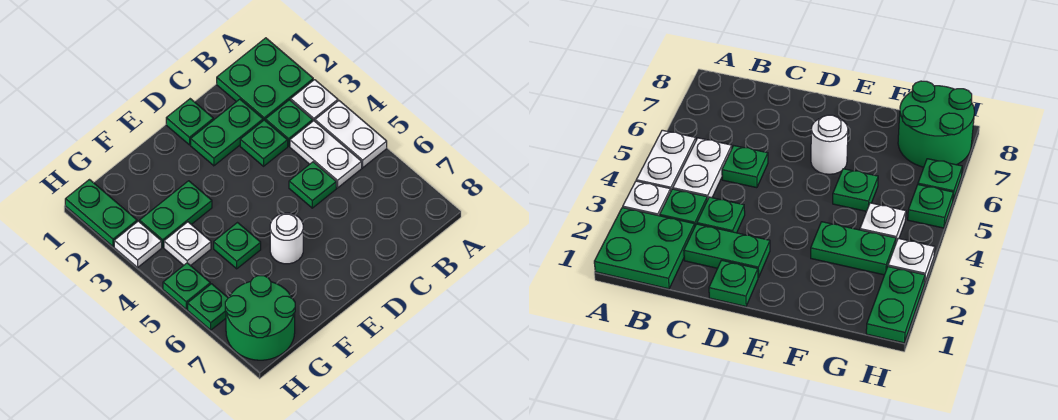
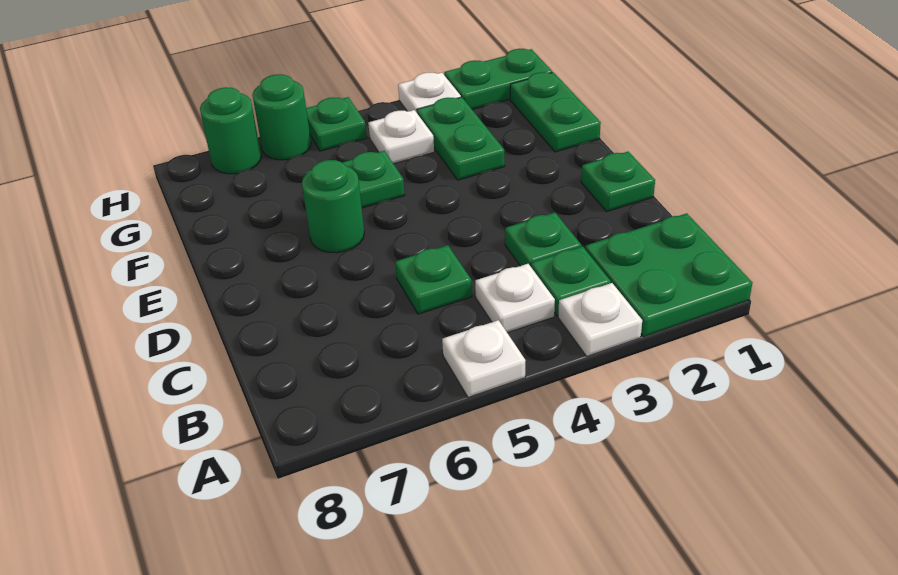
white plate A4:A5 level 1 -> white plate A5 level 1
white plate B4:B5 level 1 -> white plate B4 level 1
green plate C2:D2 level 1 -> green plate F1:G1 level 1
white round brick E6 level 1 -> green round brick E6 level 1
green round brick G7:H8 level 1 -> green round brick H7 level 1
green plate H6 level 1 -> green round brick H6 level 1

